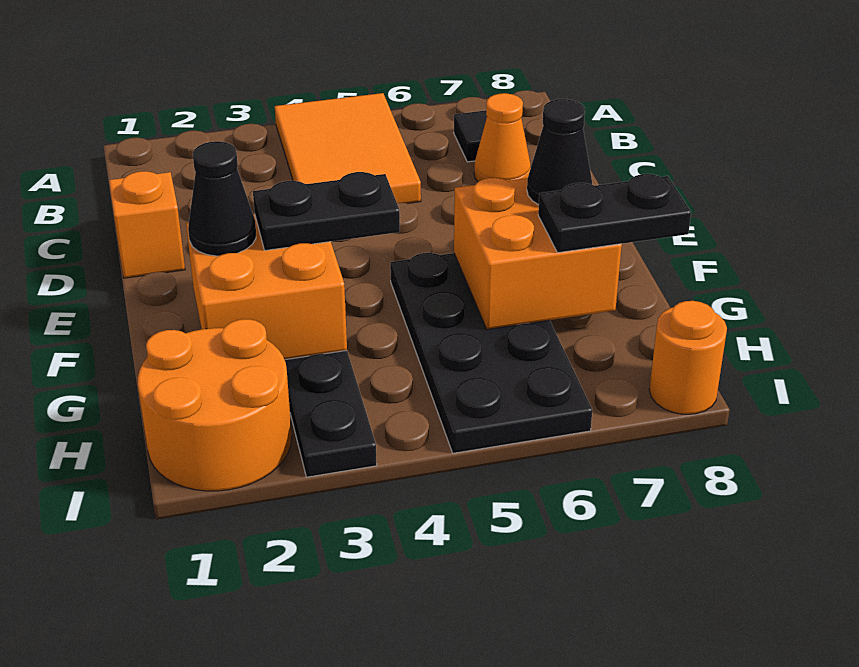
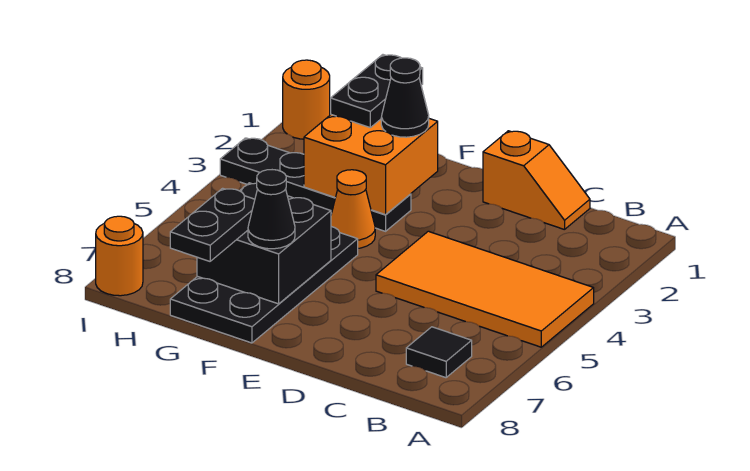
orange tile A4:C5 level 1 -> orange tile A4:D5 level 1
orange cone C7 level 1 -> orange cone F4 level 1
black plate F3:F4 level 3 -> black plate G1:G2 level 3
black plate F5:I6 level 1 -> black plate F5:G8 level 1
orange brick F6:G7 level 2 -> black brick F6:G7 level 2
orange round brick H1:I2 level 1 -> orange round brick I1 level 1

